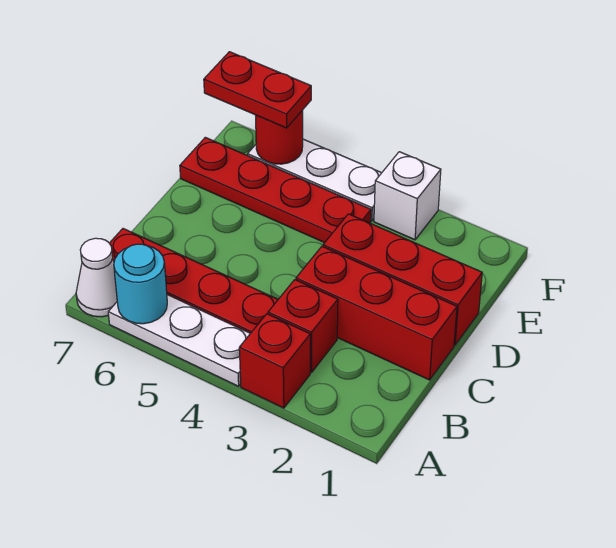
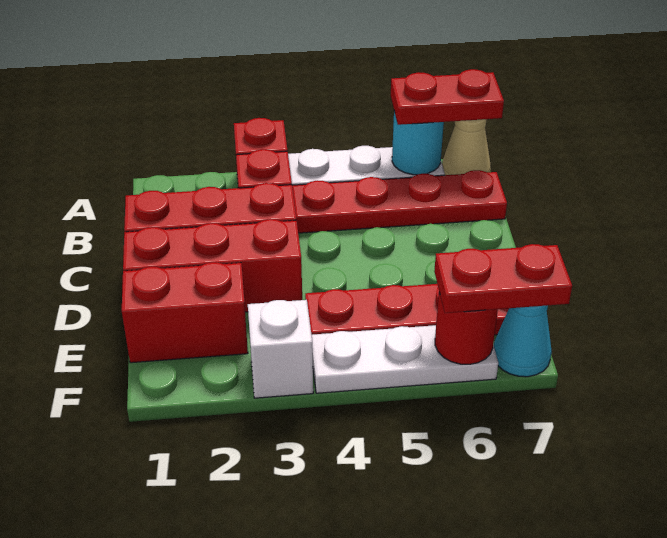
none -> red plate A6:A7 level 3
white cone A7 level 1 -> tan cone A7 level 1
none -> red brick E1:E2 level 1
none -> cyan cone F7 level 1

